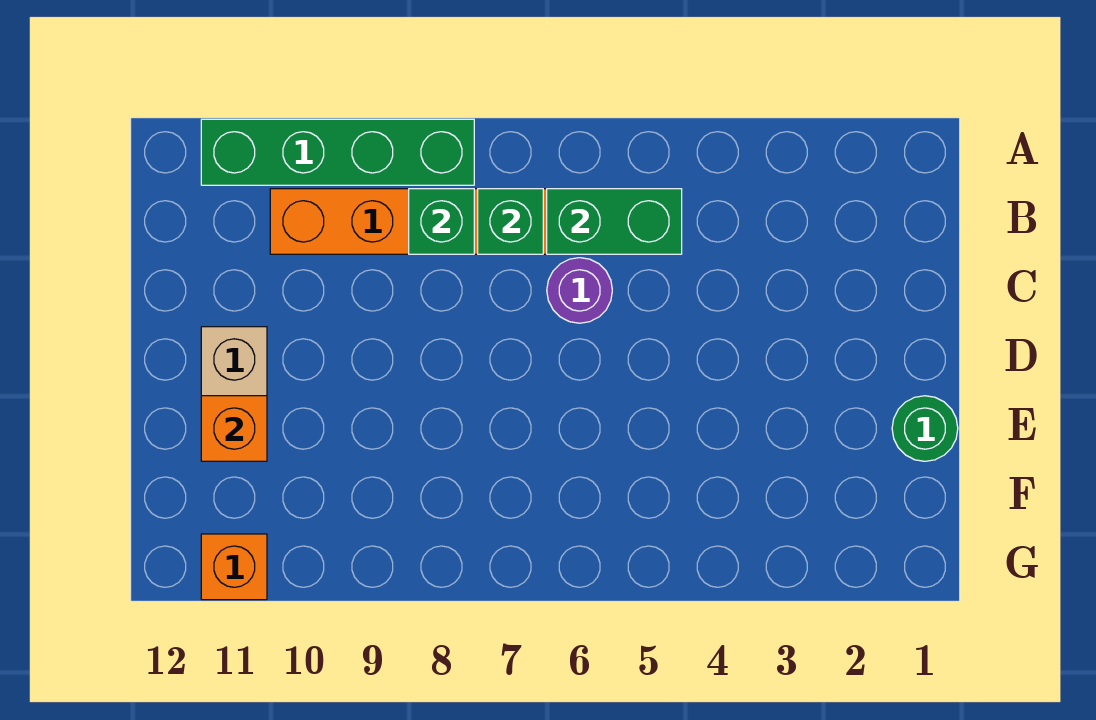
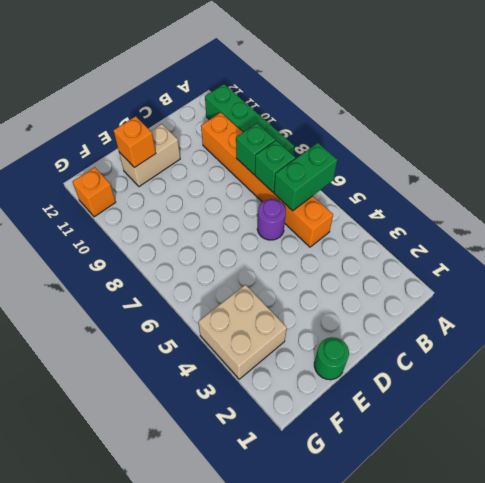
green brick B5:B6 level 2 -> green brick A6:B6 level 2
none -> tan brick F3:G4 level 1

